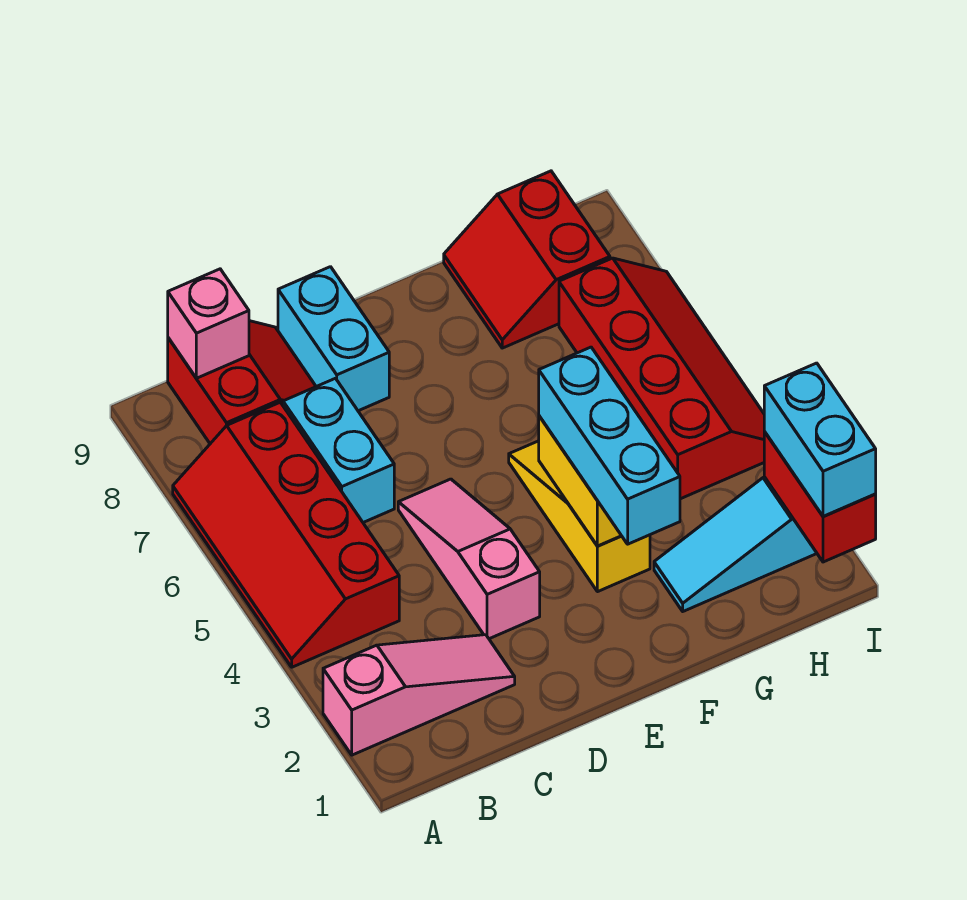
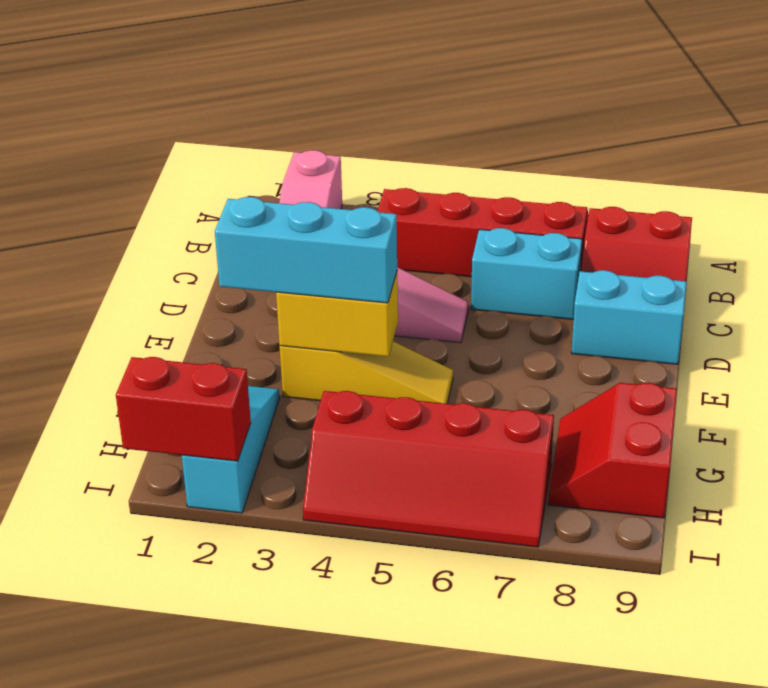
pink brick B9 level 2 -> none
red slope G8:H9 level 1 top H -> red slope G8:H9 level 1 top 9
cyan brick I1:I2 level 3 -> none

